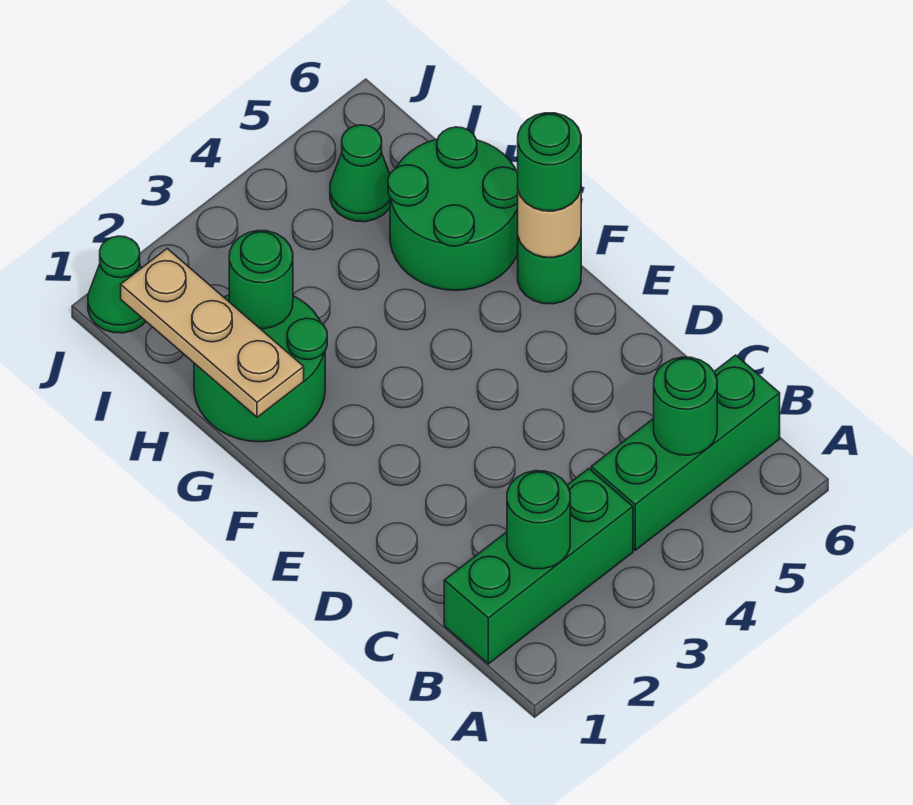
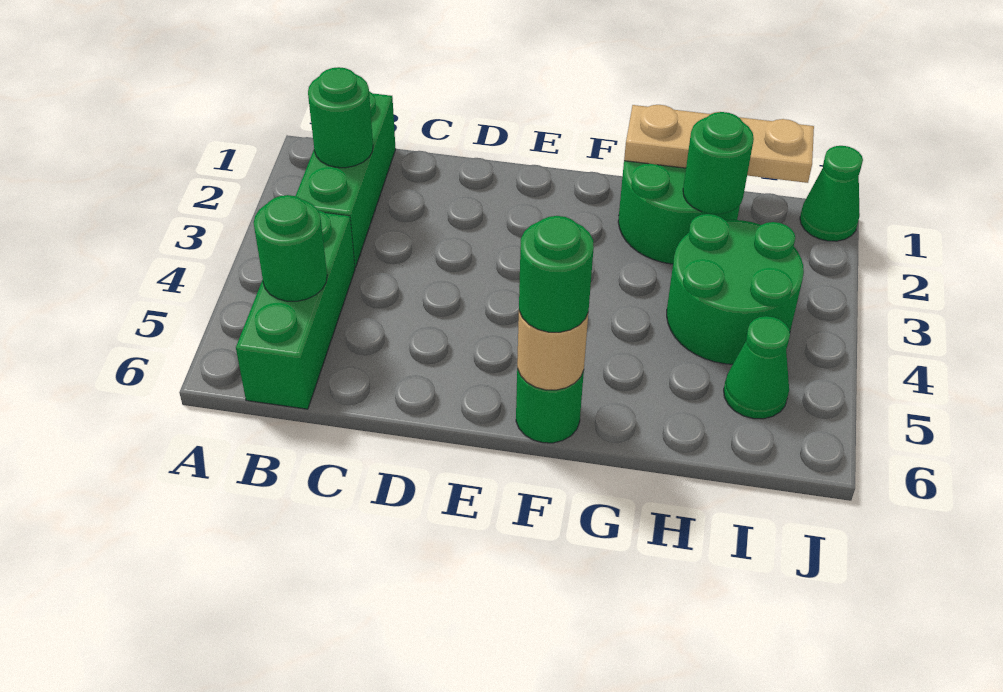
green round brick G5:H6 level 1 -> green round brick H3:I4 level 1

